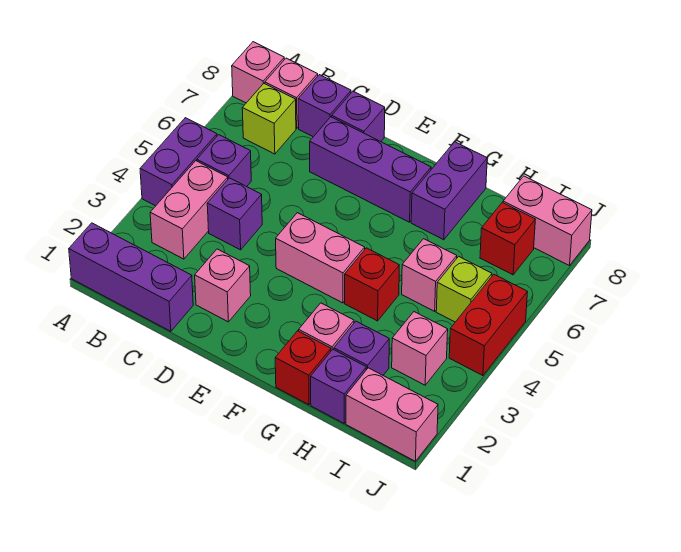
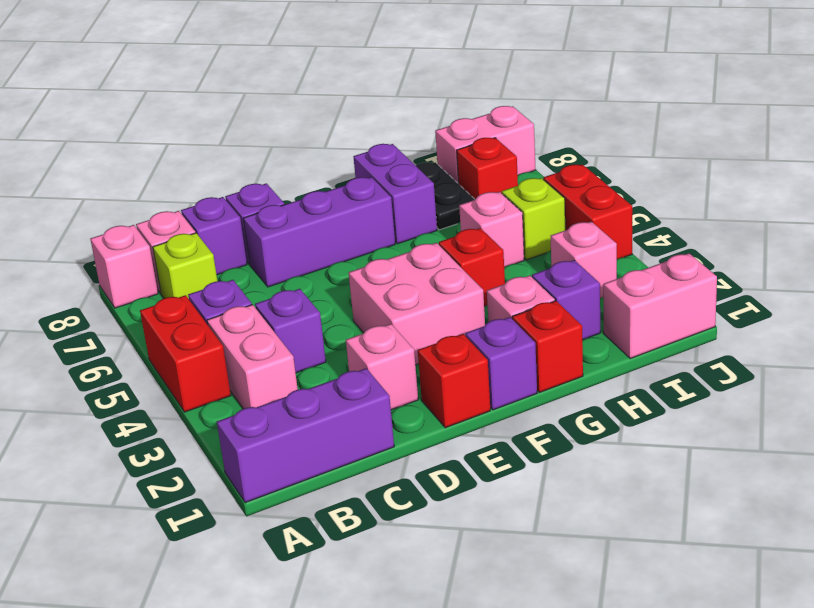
purple brick A4:A5 level 1 -> red brick A4:A5 level 1
none -> red brick E1 level 1
pink brick E4:F4 level 1 -> pink brick E3:F4 level 1
purple brick H1 level 1 -> purple brick F1 level 1
none -> black plate H7:H8 level 1

